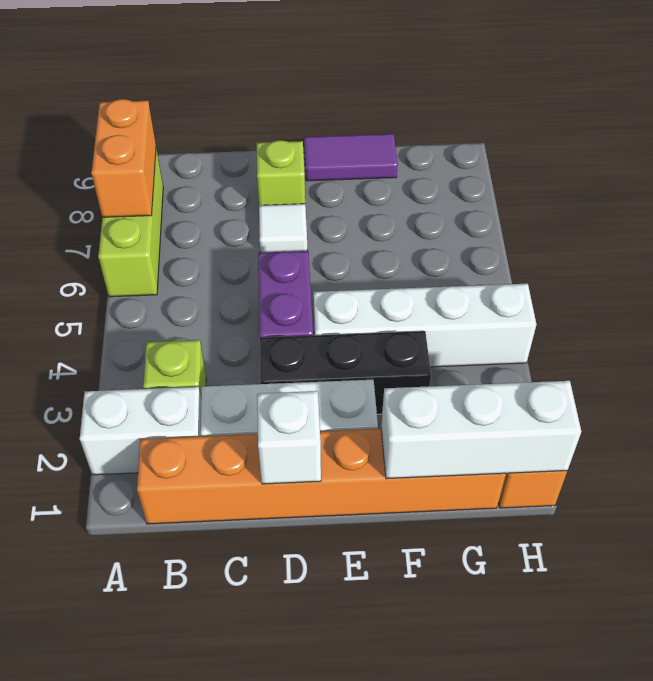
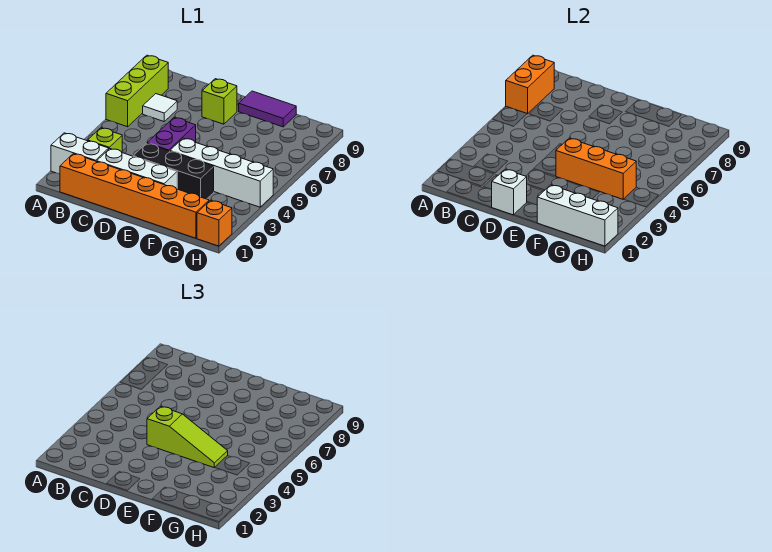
none -> lime slope D4:F4 level 3 top D
white tile D7 level 1 -> white tile B7 level 1
none -> orange brick E4:G4 level 2

